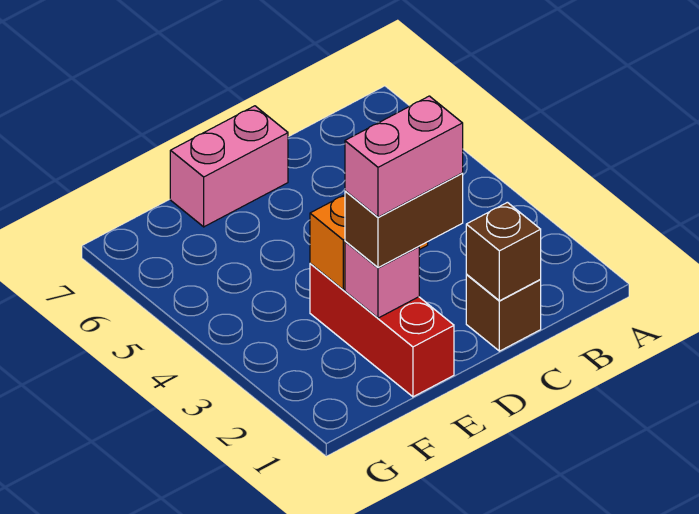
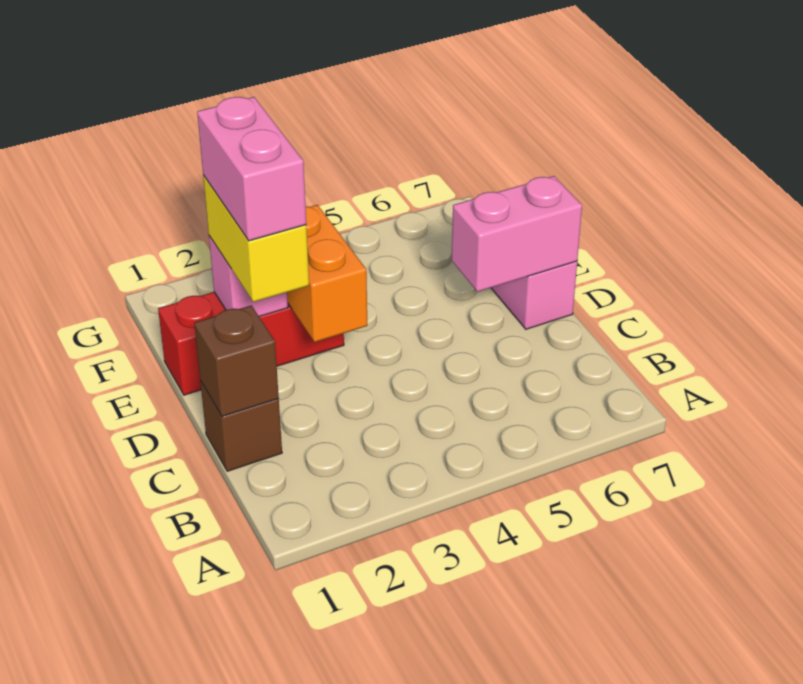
brown brick D2:E2 level 3 -> yellow brick D2:E2 level 3
none -> pink brick D6:D7 level 2

